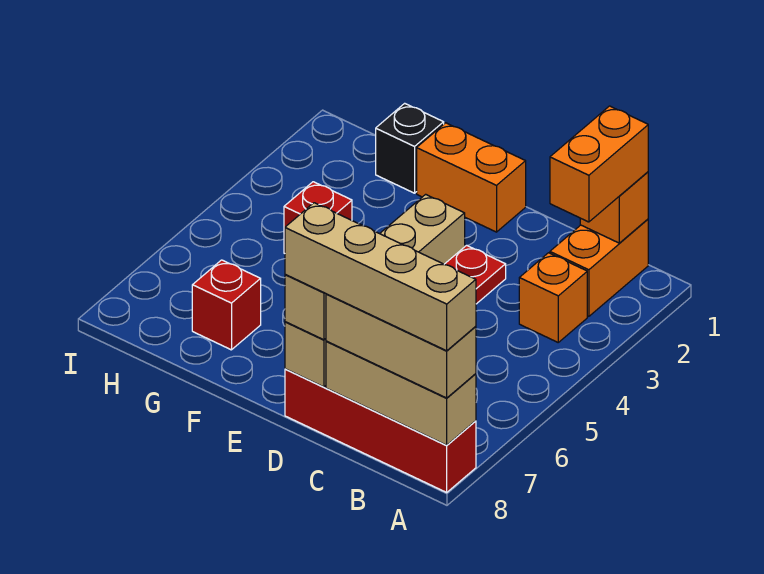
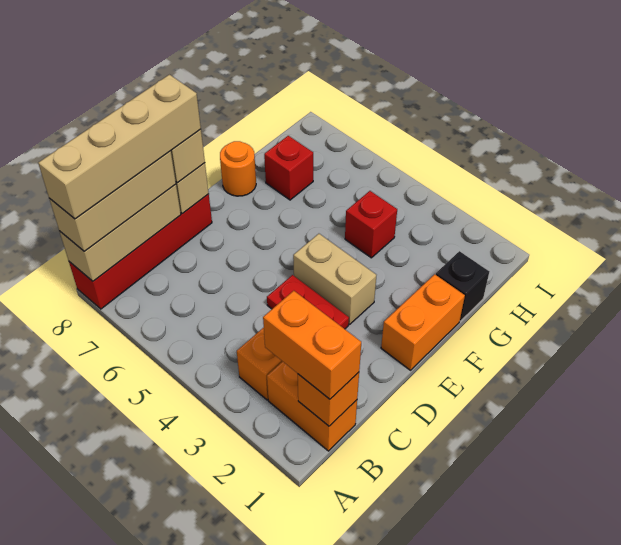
none -> orange round brick F8 level 1

